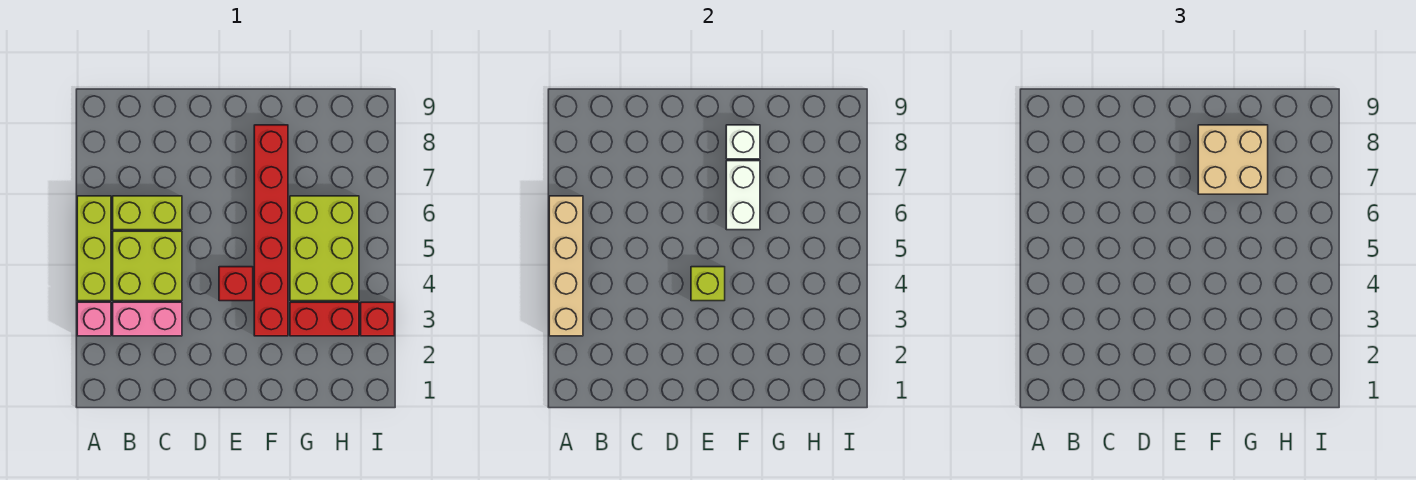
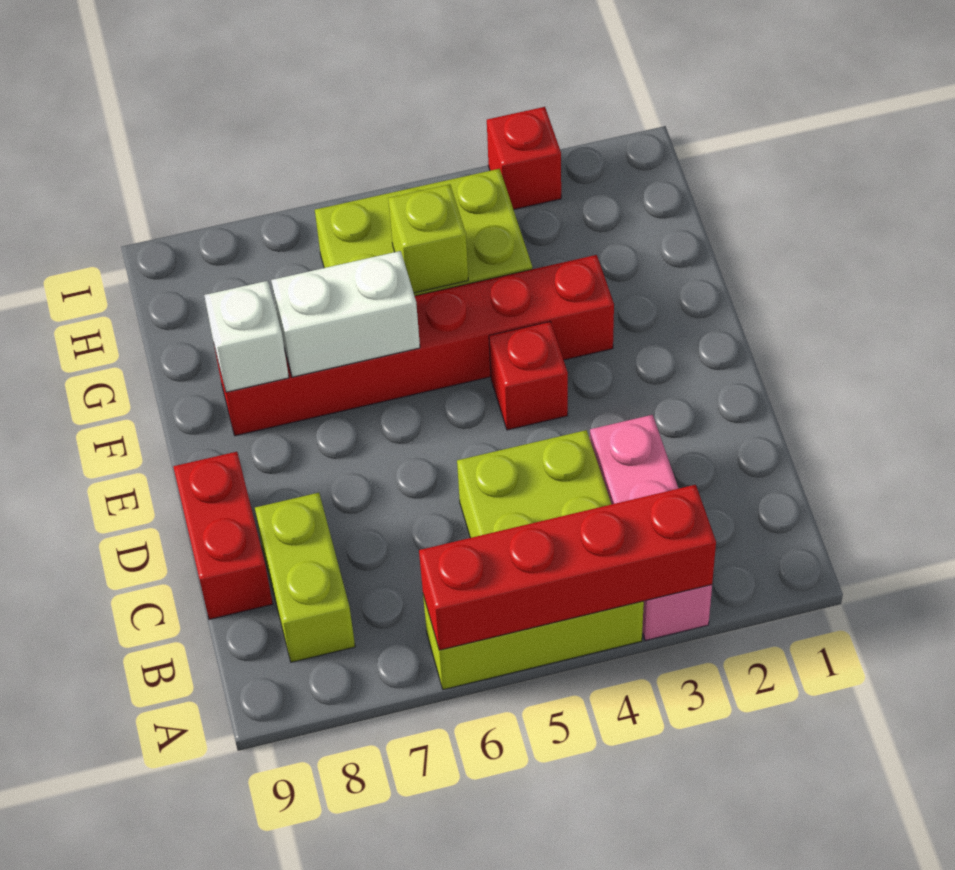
tan brick A3:A6 level 2 -> red brick A3:A6 level 2
lime brick B6:C6 level 1 -> lime brick B8:C8 level 1
lime brick E4 level 2 -> lime brick G5 level 2
tan brick F7:G8 level 3 -> none
red brick G3:H3 level 1 -> red brick C9:D9 level 1

